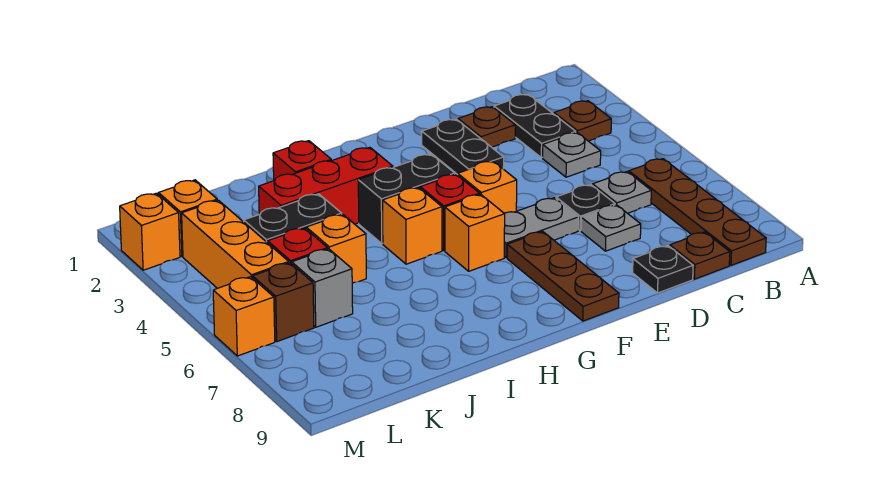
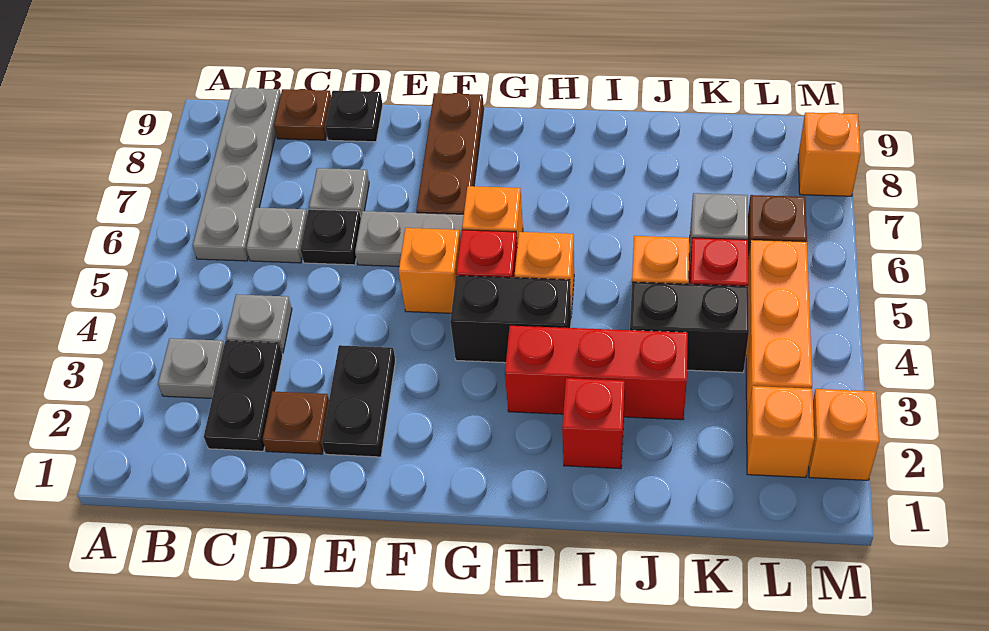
brown plate B3 level 1 -> grey plate B3 level 1
brown plate B6:B9 level 1 -> grey plate B6:B9 level 1
orange brick M6 level 1 -> orange brick M8 level 1

